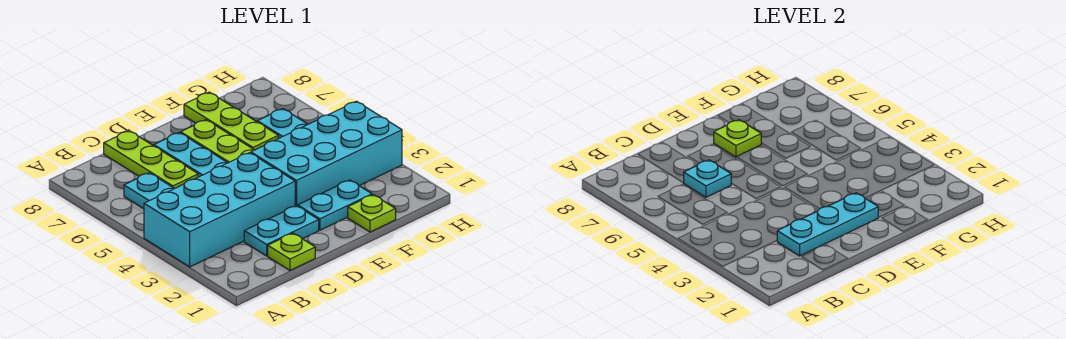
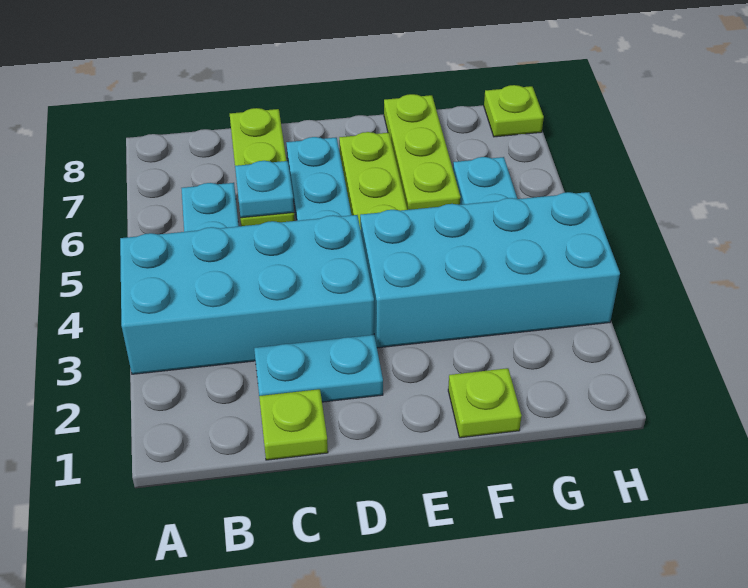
cyan plate C2:E2 level 2 -> none
cyan plate E2:F2 level 1 -> none
lime plate E7 level 2 -> lime plate H8 level 1

